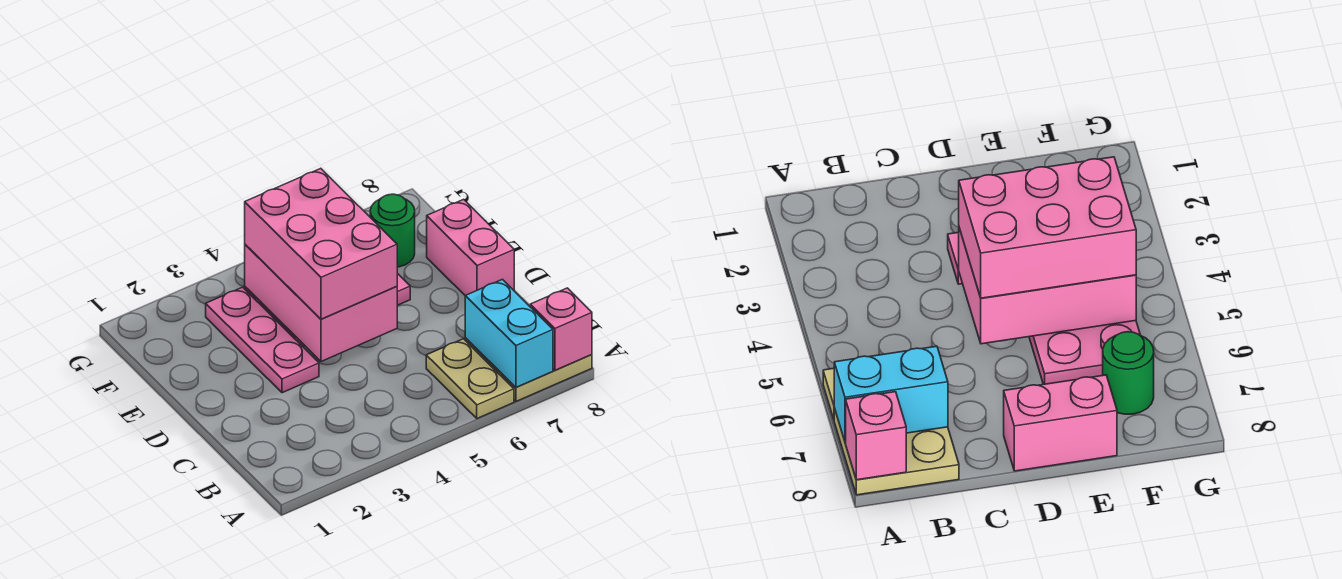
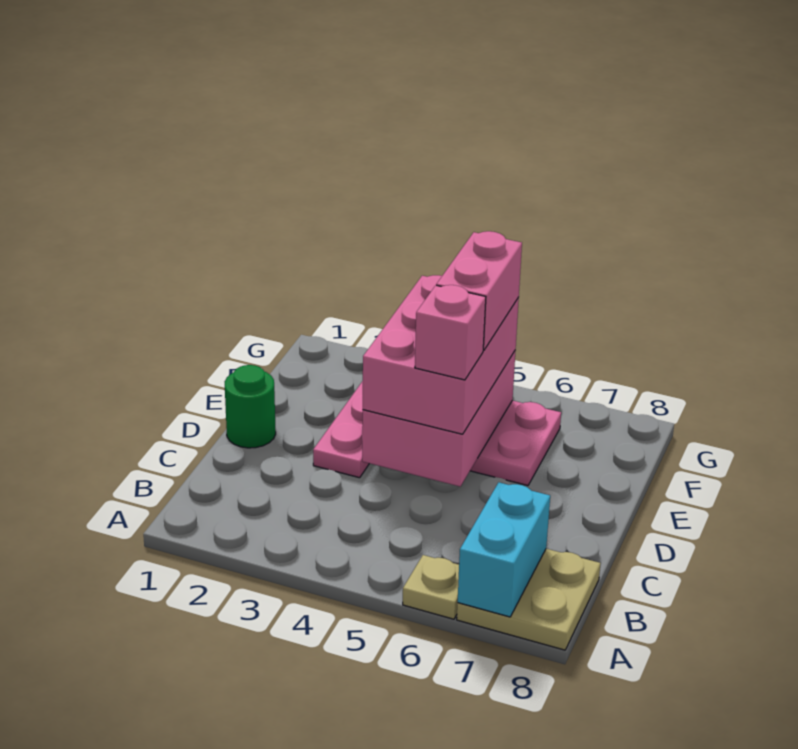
tan plate A6:B6 level 1 -> tan plate A6 level 1
pink brick A8 level 2 -> pink brick D5 level 4
pink brick D8:E8 level 1 -> pink brick E5:F5 level 4
green round brick F7 level 1 -> green round brick D1 level 1

